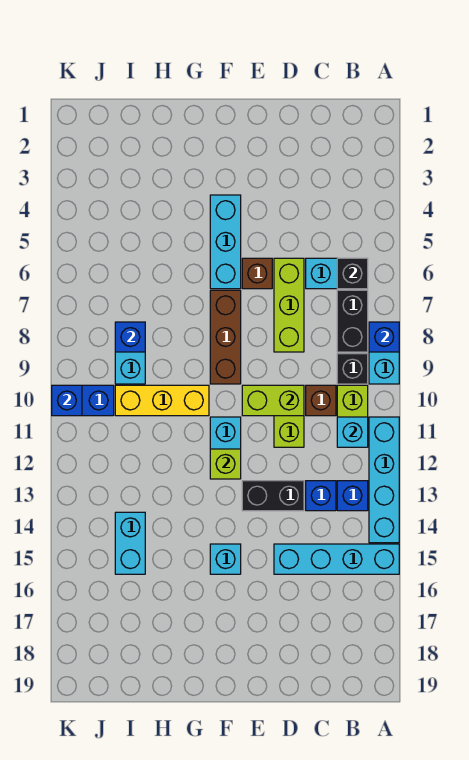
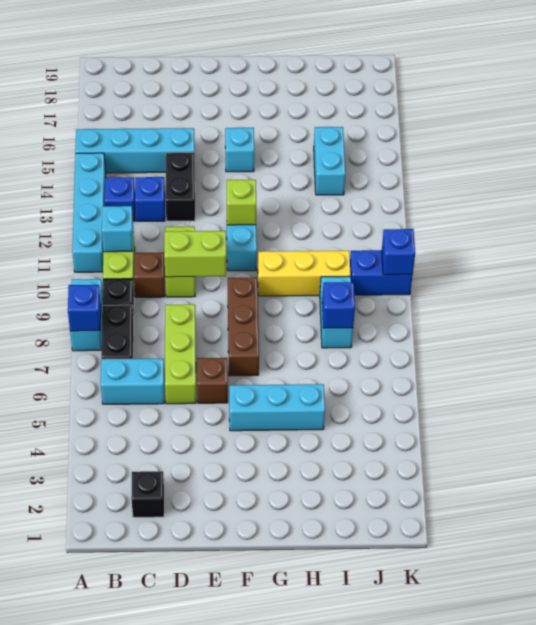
black brick B6 level 2 -> black brick C2 level 1
black brick D13:E13 level 1 -> black brick D13:D14 level 1
cyan brick F4:F6 level 1 -> cyan brick F5:H5 level 1

